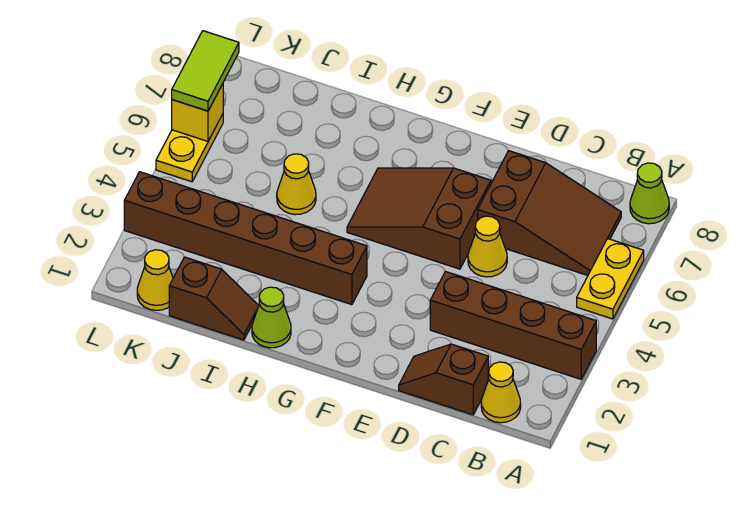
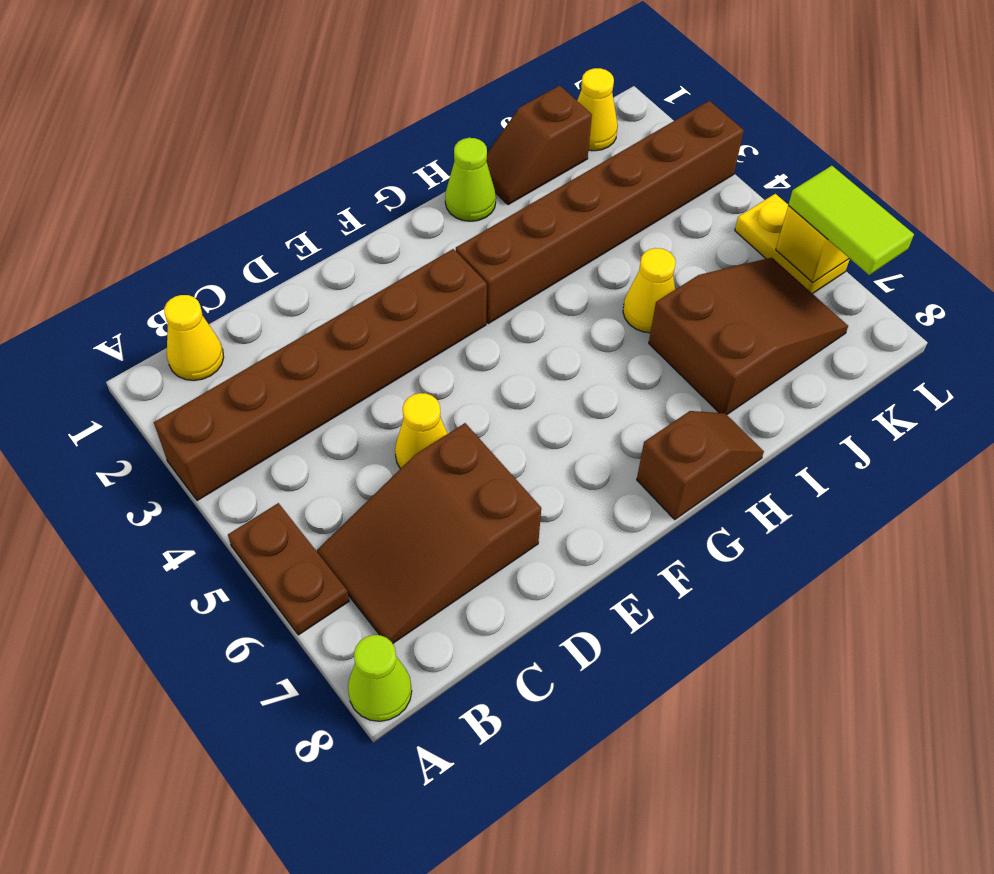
brown brick A3:D3 level 1 -> brown brick A3:F3 level 1
yellow plate A5:A6 level 1 -> brown plate A5:A6 level 1
brown slope C1:D1 level 1 top C -> brown slope G8:H8 level 1 top G
brown slope E5:G6 level 1 top E -> brown slope I6:K7 level 1 top I

